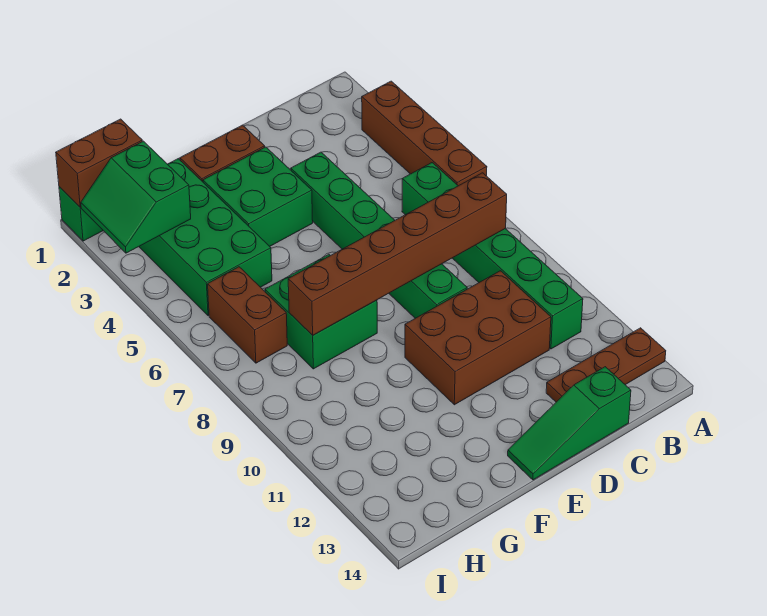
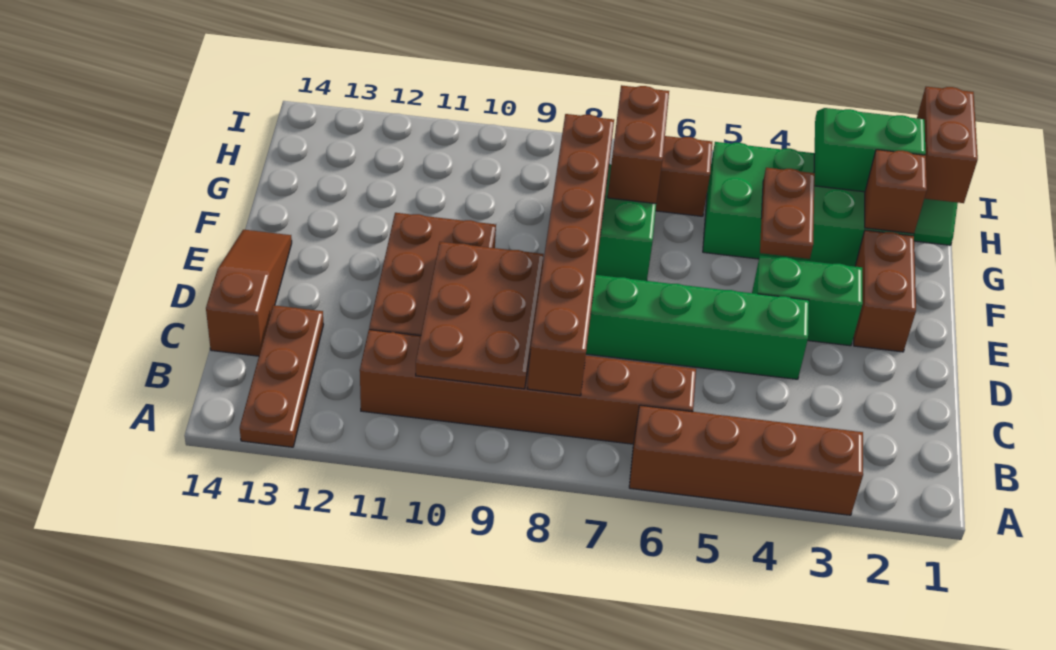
green brick B6:B11 level 1 -> brown brick B6:B11 level 1
none -> brown plate B9:D10 level 2
green slope C14:E14 level 1 top C -> brown slope C14:E14 level 1 top C
green brick E3:F4 level 1 -> green brick E3:E4 level 1
none -> brown plate F4:G4 level 2
none -> brown brick G2 level 2
none -> brown brick G7:H7 level 2

